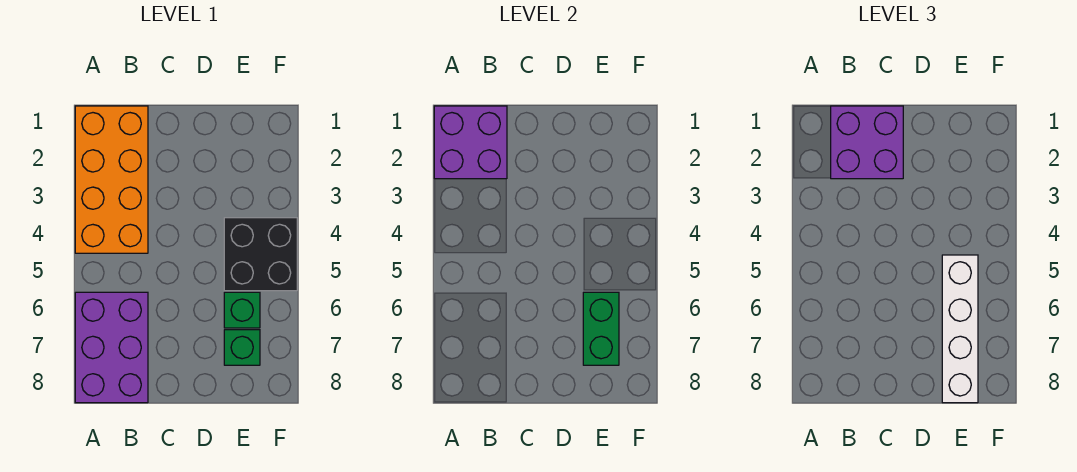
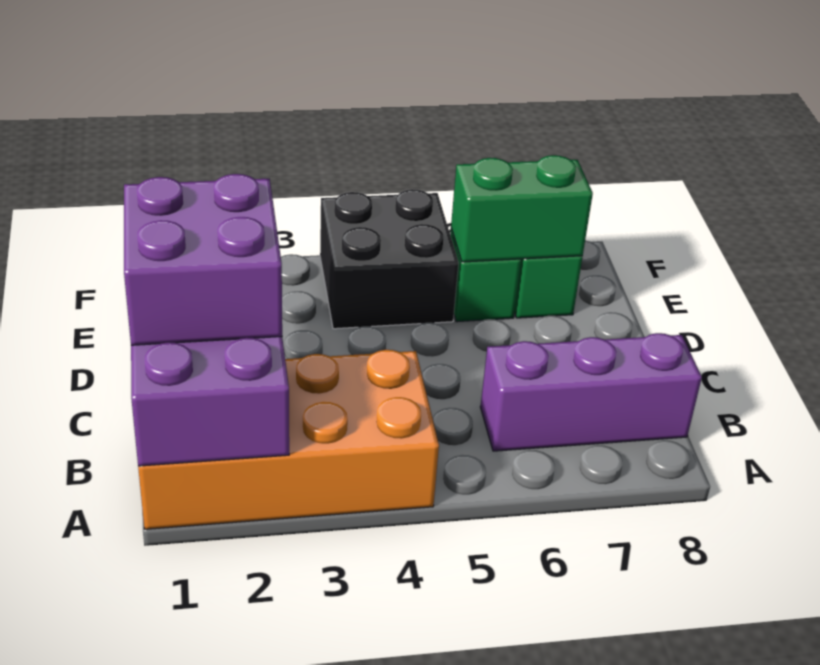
purple brick A6:B8 level 1 -> purple brick B6:B8 level 1
white brick E5:E8 level 3 -> none

